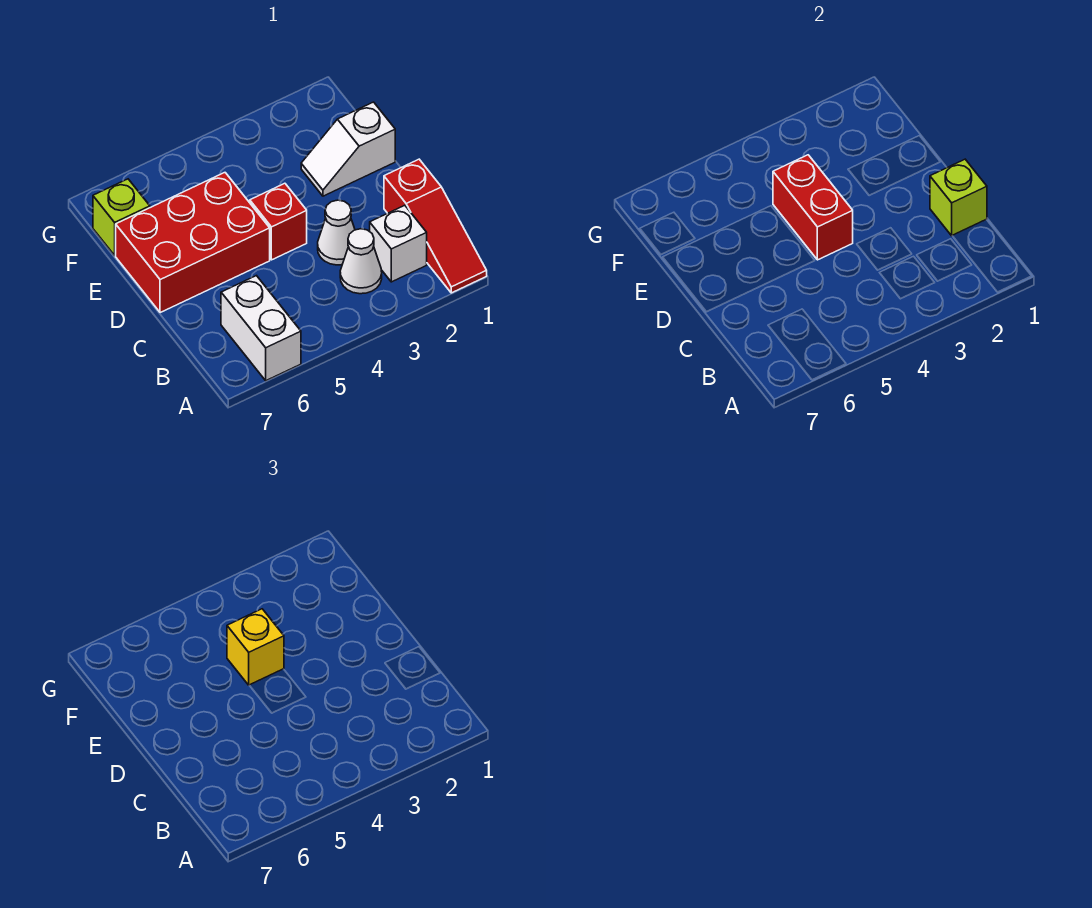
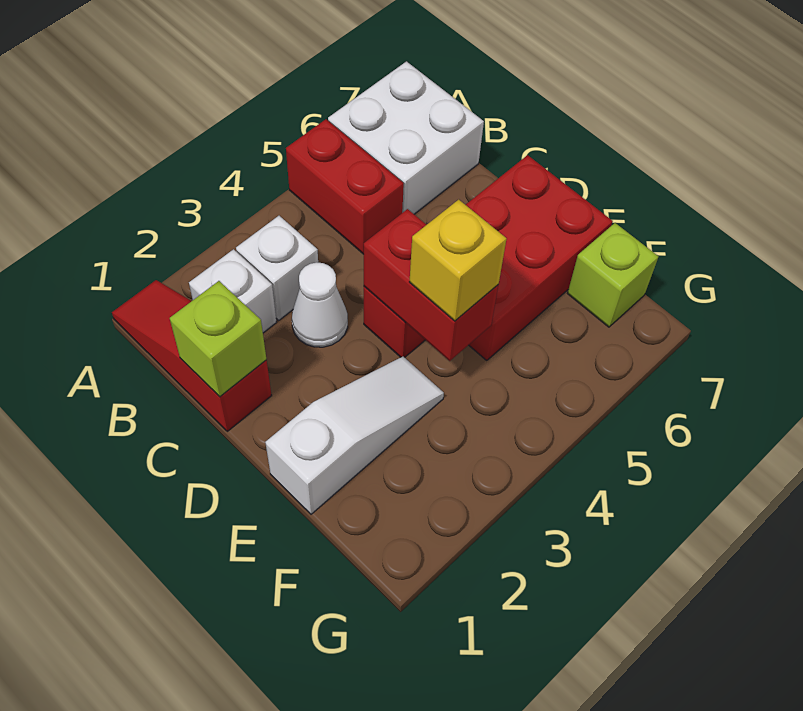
none -> red brick A5:B5 level 1
white brick A6:B6 level 1 -> white brick A6:B7 level 1
white cone B3 level 1 -> white brick B3 level 1
white slope E1:E2 level 1 top 1 -> white slope E1:E3 level 1 top 1

